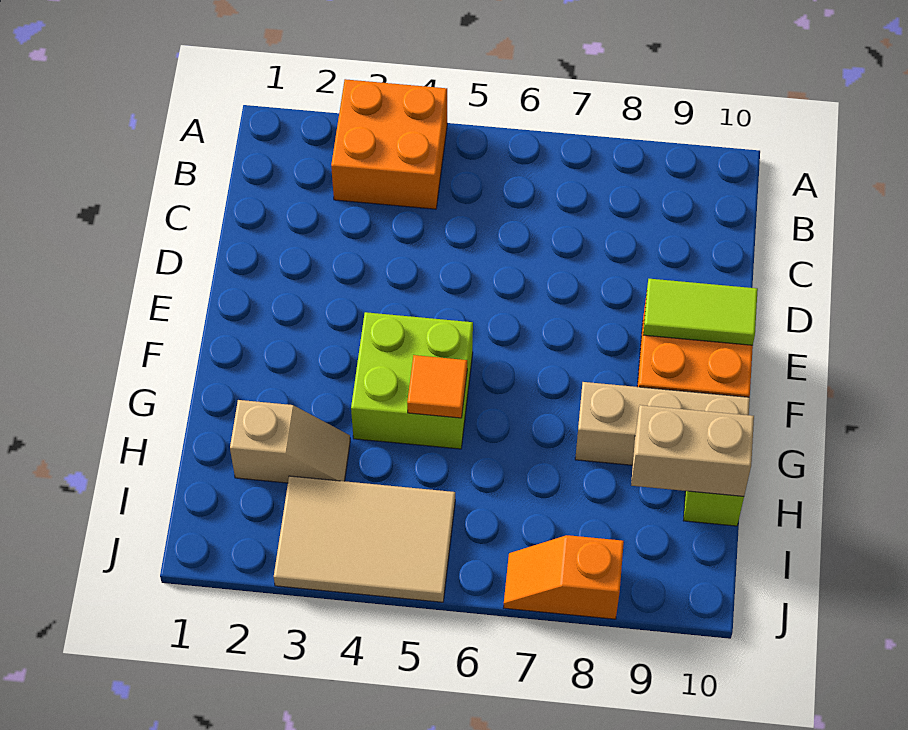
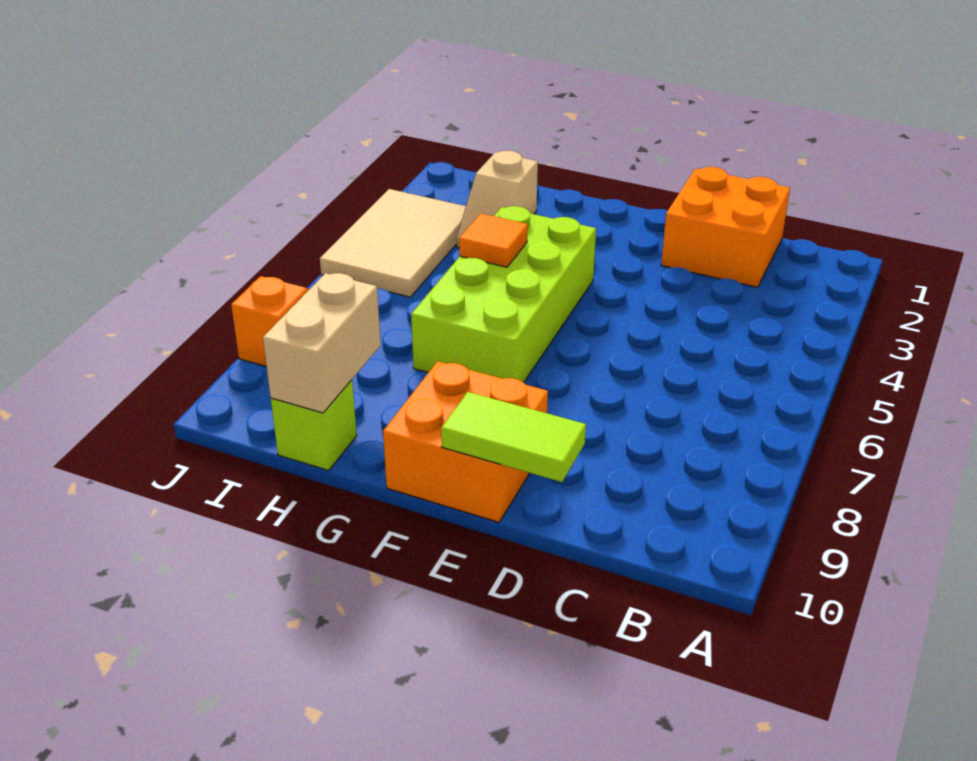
orange brick A3:B4 level 1 -> orange brick C1:D2 level 1
lime tile E9:E10 level 2 -> lime tile D10:E10 level 2
lime brick F4:G5 level 1 -> lime brick F4:G7 level 1
tan brick G8:G10 level 1 -> none

